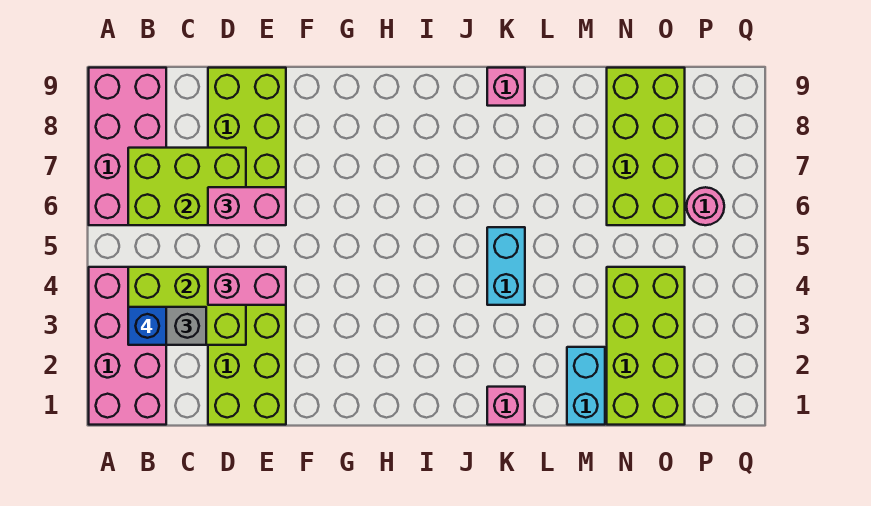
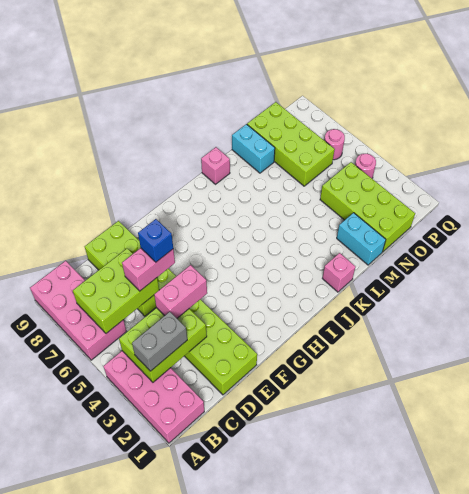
blue brick B3 level 4 -> blue brick E6 level 4
cyan brick K4:K5 level 1 -> cyan brick M8:M9 level 1
none -> pink round brick P4 level 1

